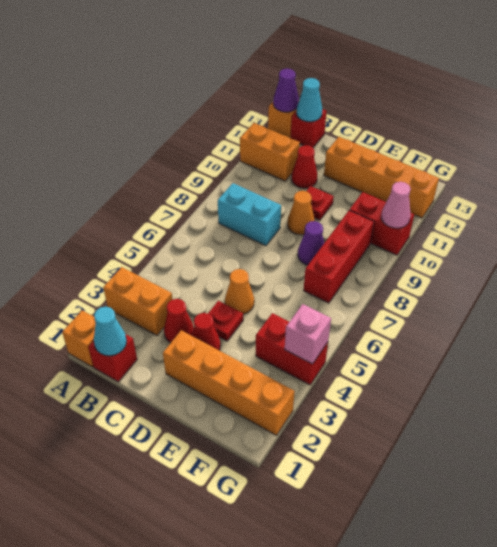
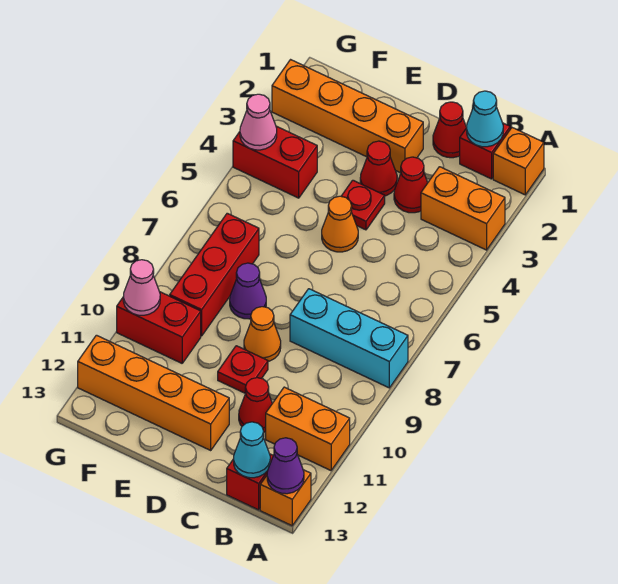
cyan brick B8:C8 level 1 -> cyan brick A8:C8 level 1
none -> red cone C1 level 1
pink brick G4 level 2 -> pink cone G4 level 2

